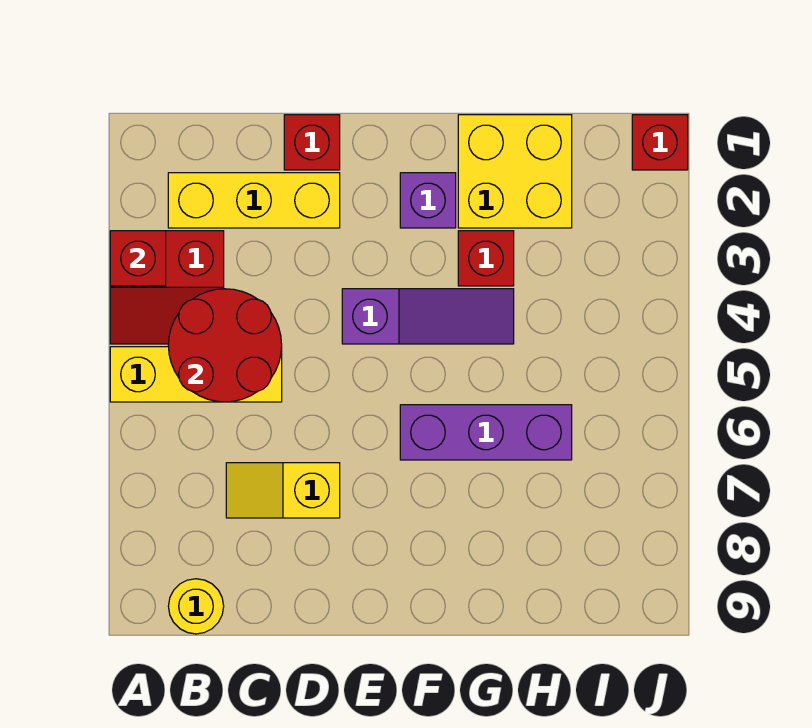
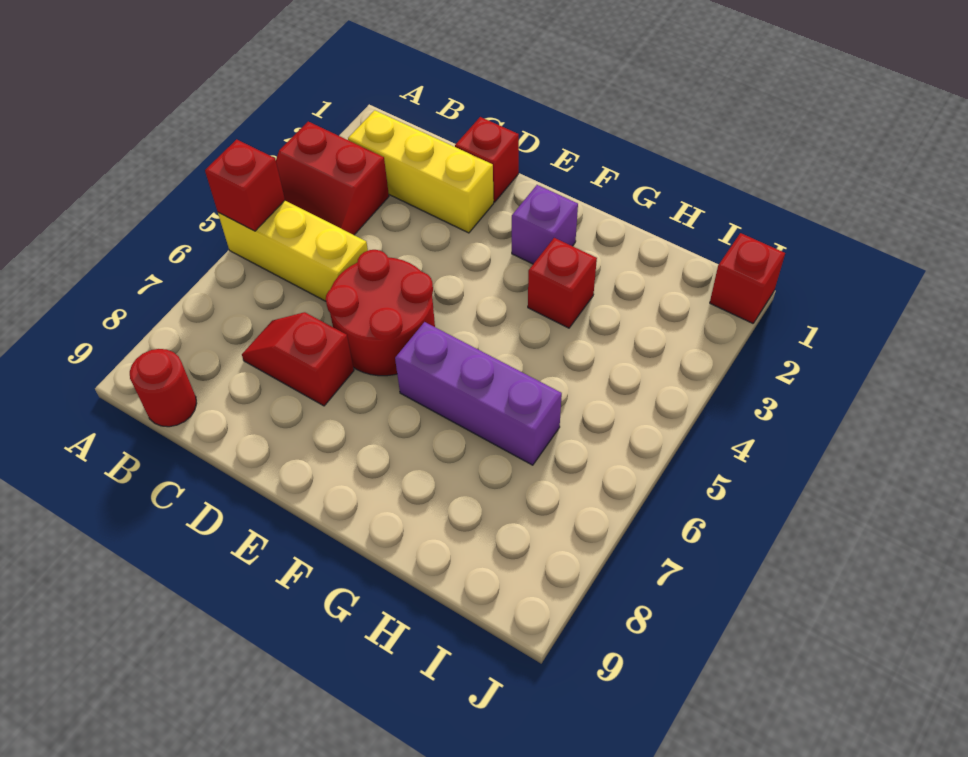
red brick A3 level 2 -> red brick A5 level 2
red round brick B4:C5 level 2 -> red round brick D5:E6 level 1
yellow round brick B9 level 1 -> red round brick B9 level 1
yellow slope C7:D7 level 1 top D -> red slope C7:D7 level 1 top D
purple slope E4:G4 level 1 top E -> none
yellow brick G1:H2 level 1 -> none

